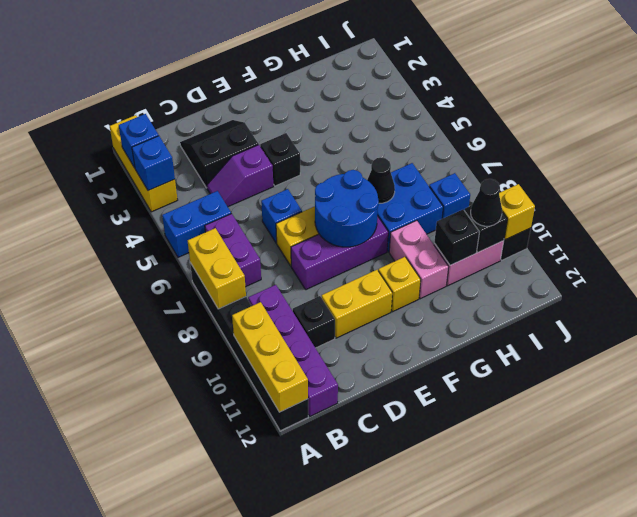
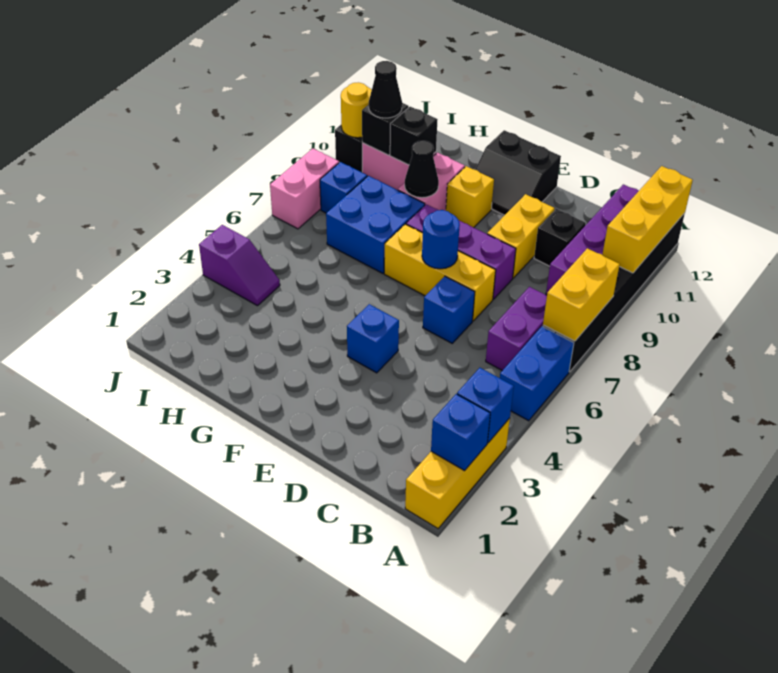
blue brick A5:B5 level 1 -> blue brick A5:A6 level 1
black slope C2:D3 level 1 top 3 -> black slope E11:F12 level 1 top 12
purple slope C4:D4 level 1 top D -> purple slope I4:J4 level 1 top J
yellow brick D10:E10 level 1 -> yellow brick D9:D10 level 1
black brick E4 level 1 -> blue brick E4 level 1
blue round brick E7:F8 level 2 -> blue round brick E7 level 2
black cone G7 level 2 -> black cone G9 level 2
none -> pink brick J7:J8 level 1
yellow brick J10 level 2 -> yellow round brick J10 level 2

